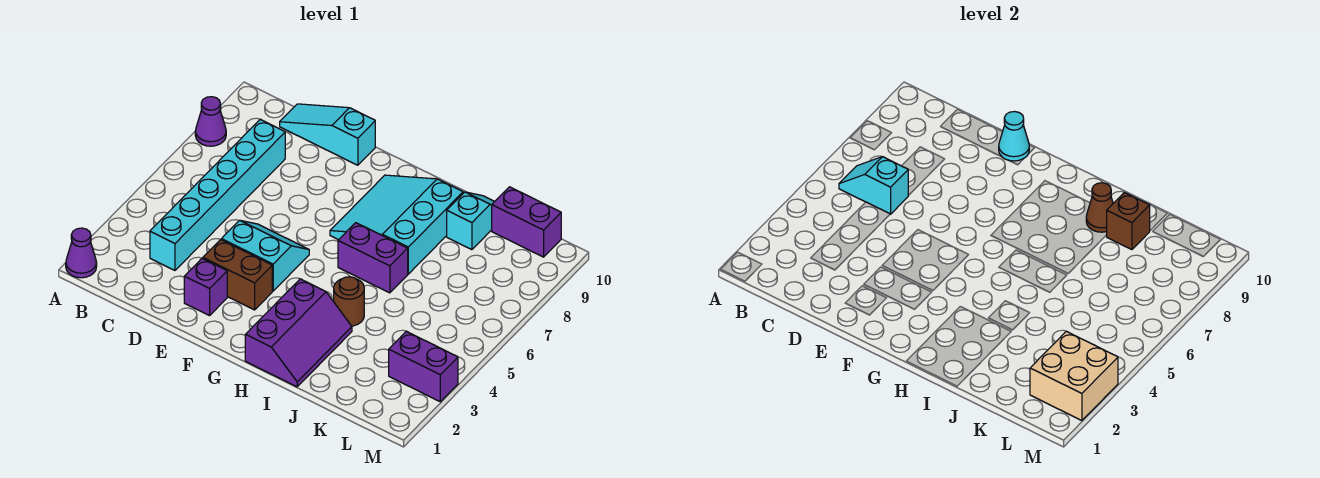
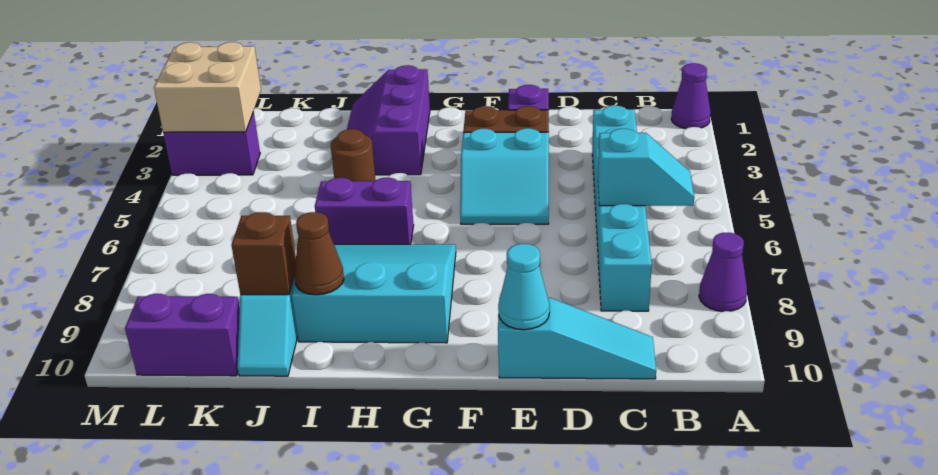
cyan slope G7:I9 level 1 top I -> cyan slope G7:I9 level 1 top 9

